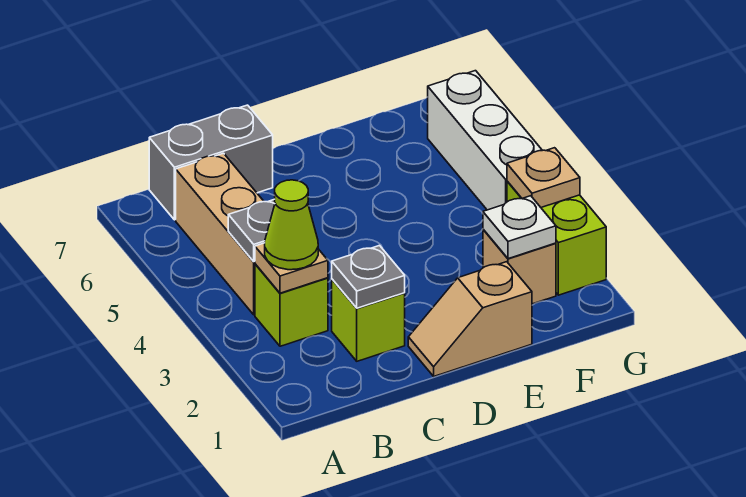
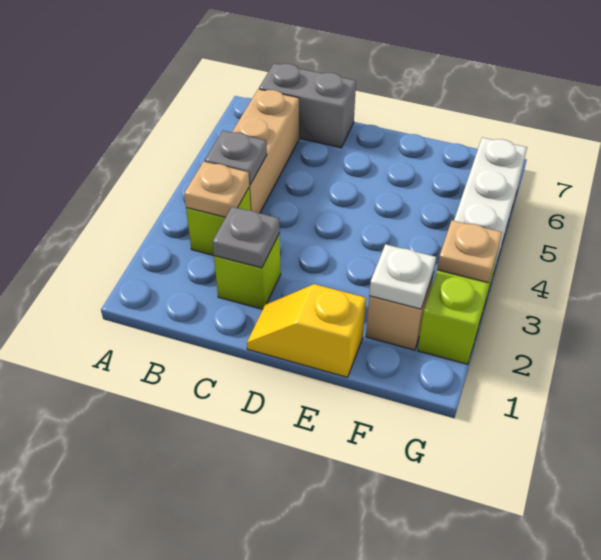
lime cone B3 level 3 -> none
tan slope D1:E1 level 1 top E -> yellow slope D1:E1 level 1 top E

